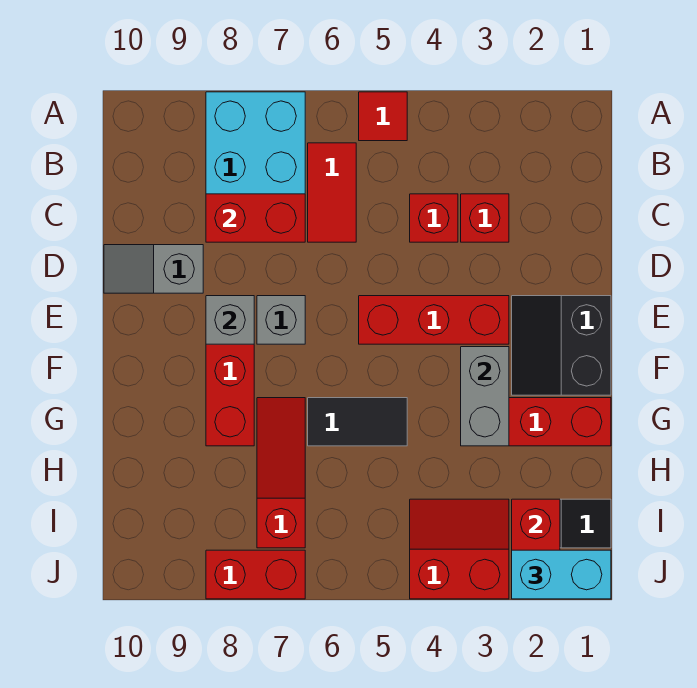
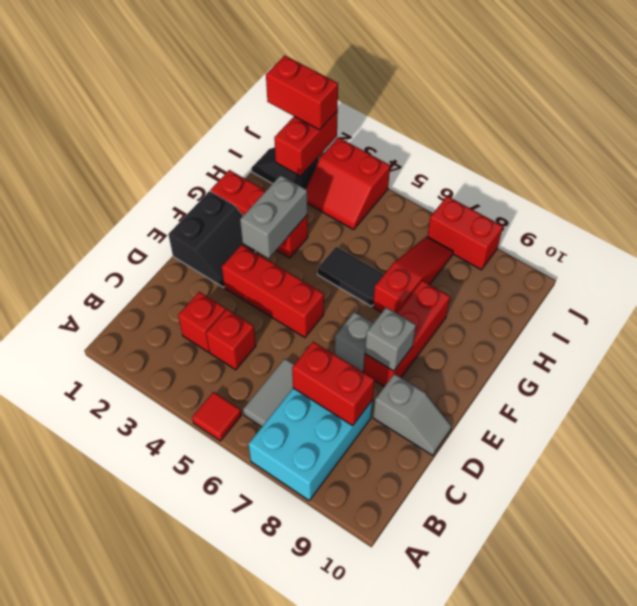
red tile B6:C6 level 1 -> grey tile B6:C6 level 1
red slope G7:I7 level 1 top I -> red slope G7:I7 level 1 top G
cyan brick J1:J2 level 3 -> red brick J1:J2 level 3

